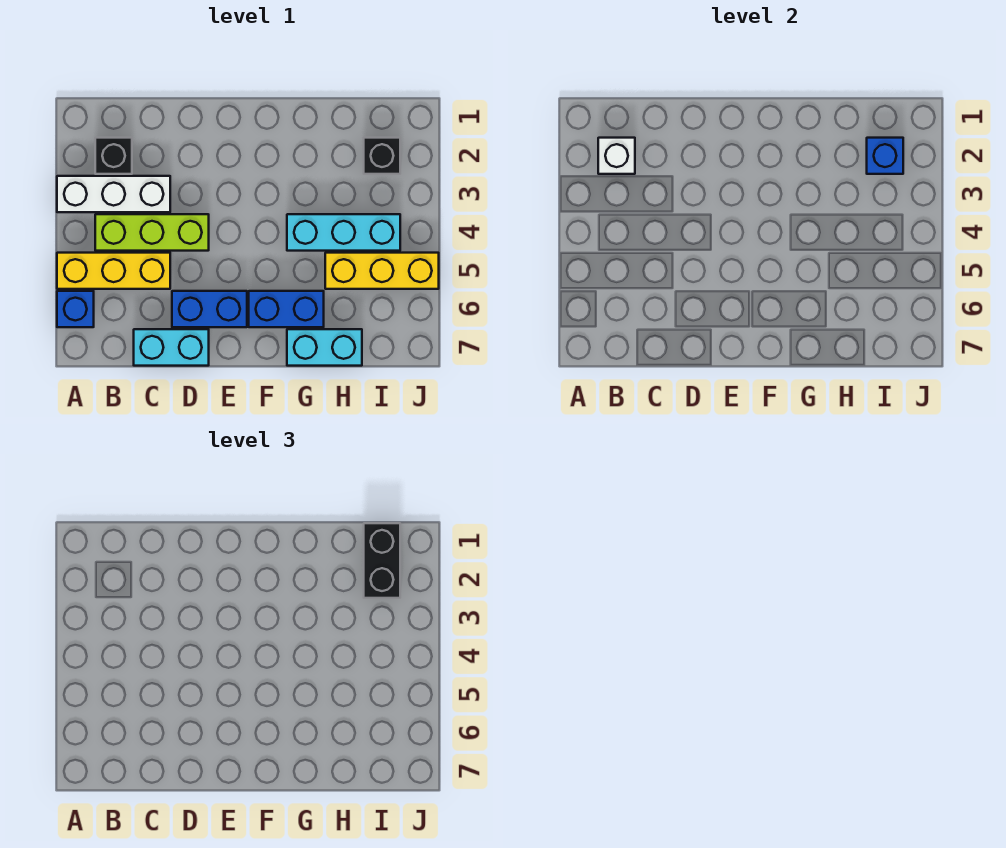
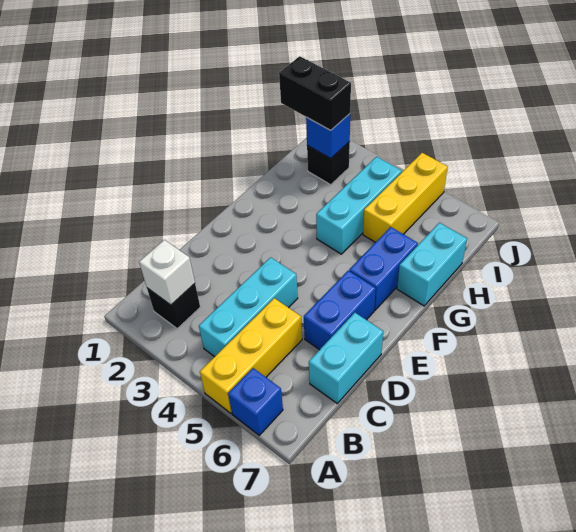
white brick A3:C3 level 1 -> none
lime brick B4:D4 level 1 -> cyan brick B4:D4 level 1

